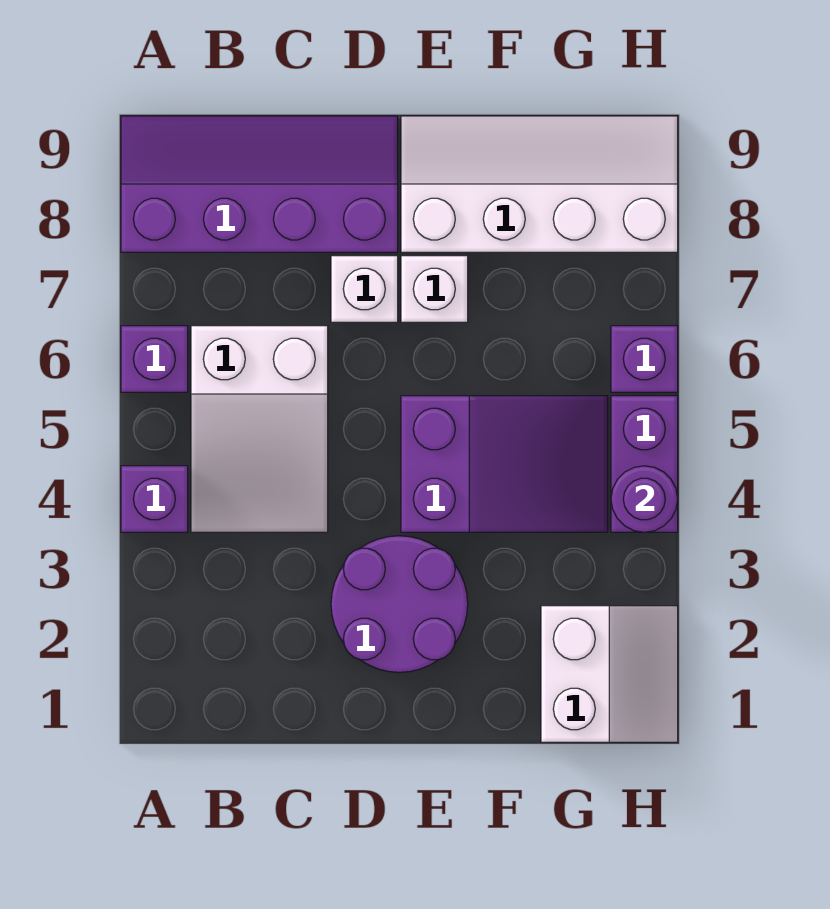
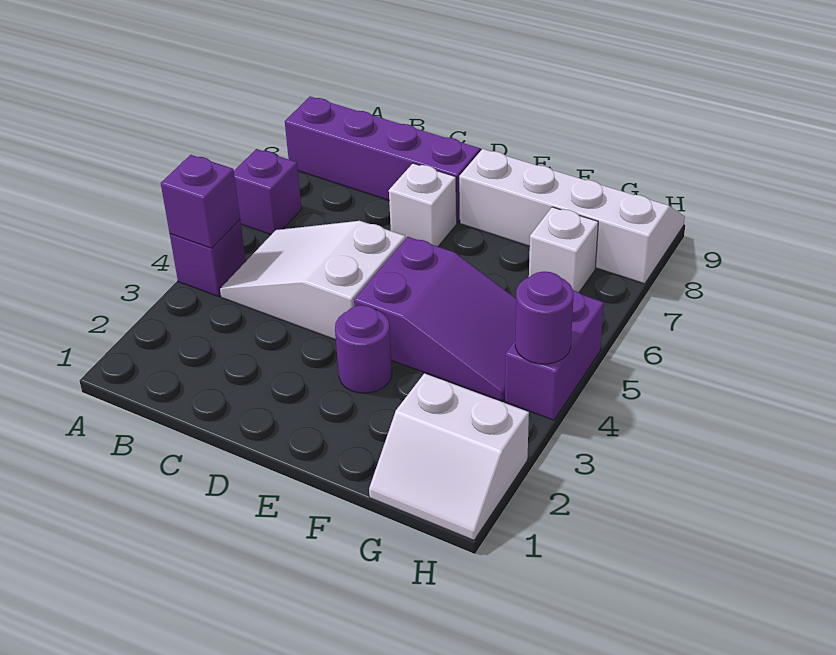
white slope B4:C6 level 1 top 6 -> white slope B4:D5 level 1 top D
purple round brick D2:E3 level 1 -> purple round brick E3 level 1
white brick E7 level 1 -> white brick G7 level 1
white slope G1:H2 level 1 top G -> white slope G1:H2 level 1 top 2
purple brick H6 level 1 -> purple brick A4 level 2

